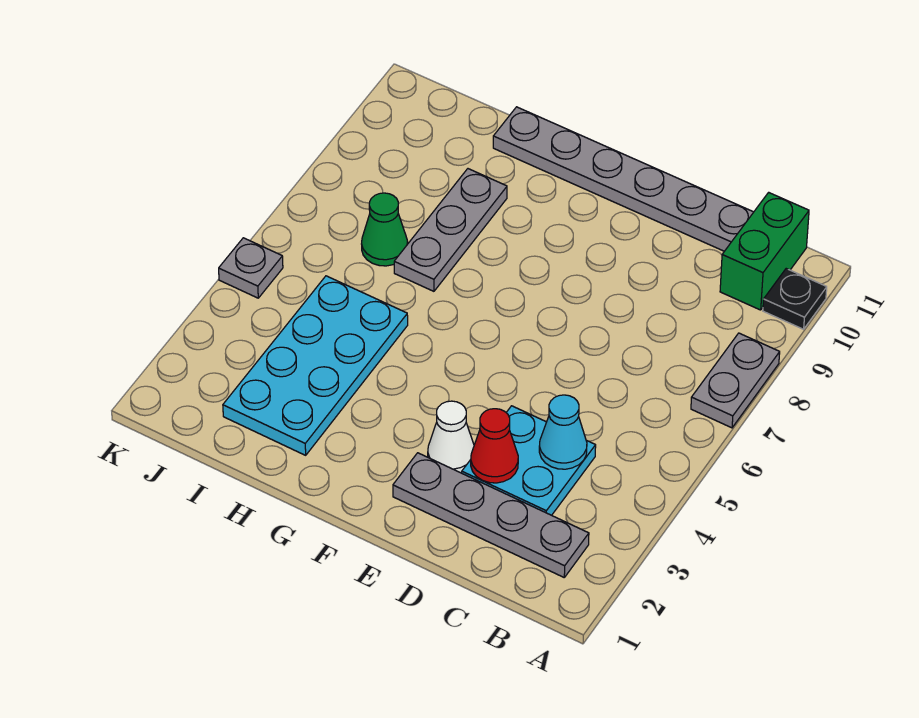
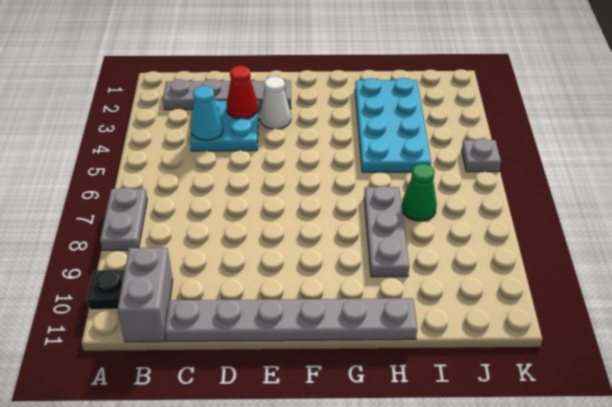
green brick B10:B11 level 1 -> grey brick B10:B11 level 1

